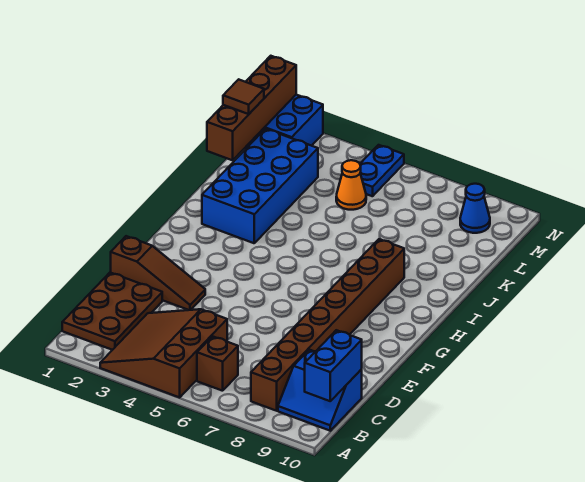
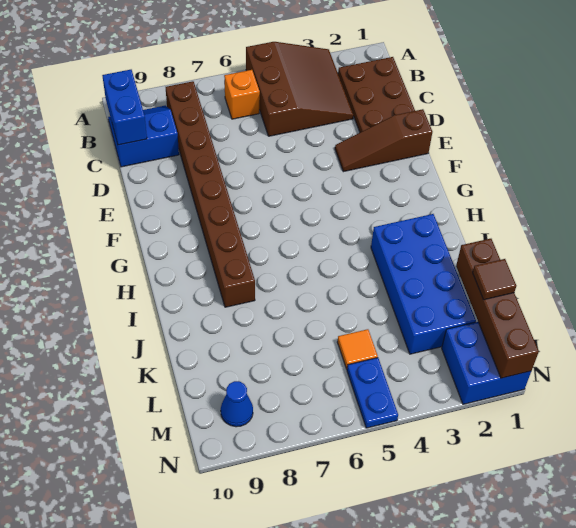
brown brick B6 level 1 -> orange brick B6 level 1
orange cone L5 level 1 -> orange tile L5 level 1

